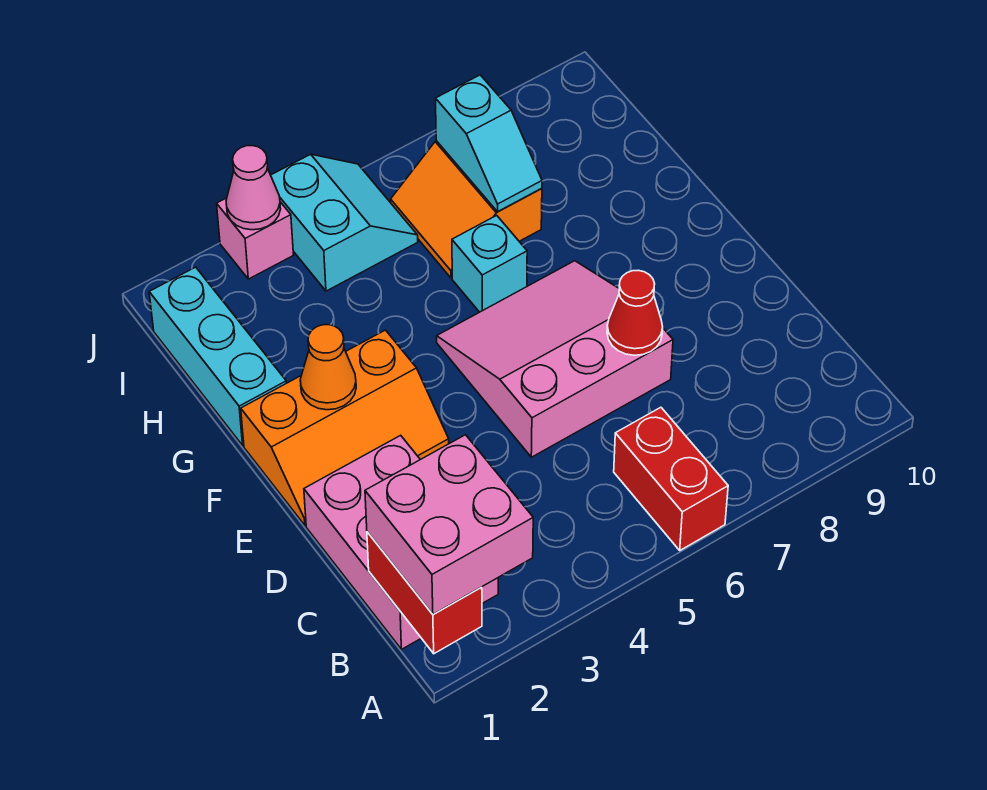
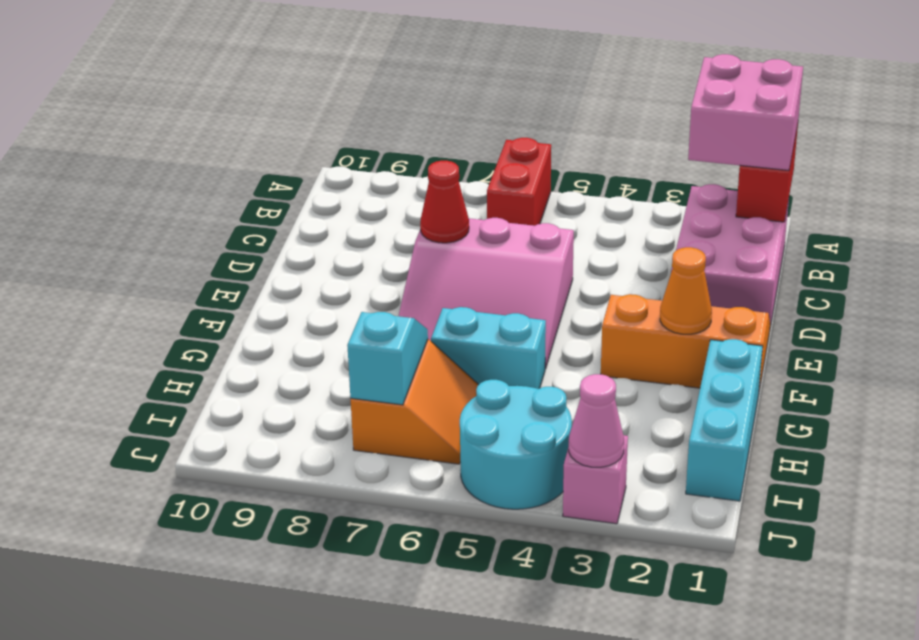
cyan brick G6 level 1 -> cyan brick G5:G6 level 1
cyan slope I4:J5 level 1 top 4 -> cyan round brick I4:J5 level 1

